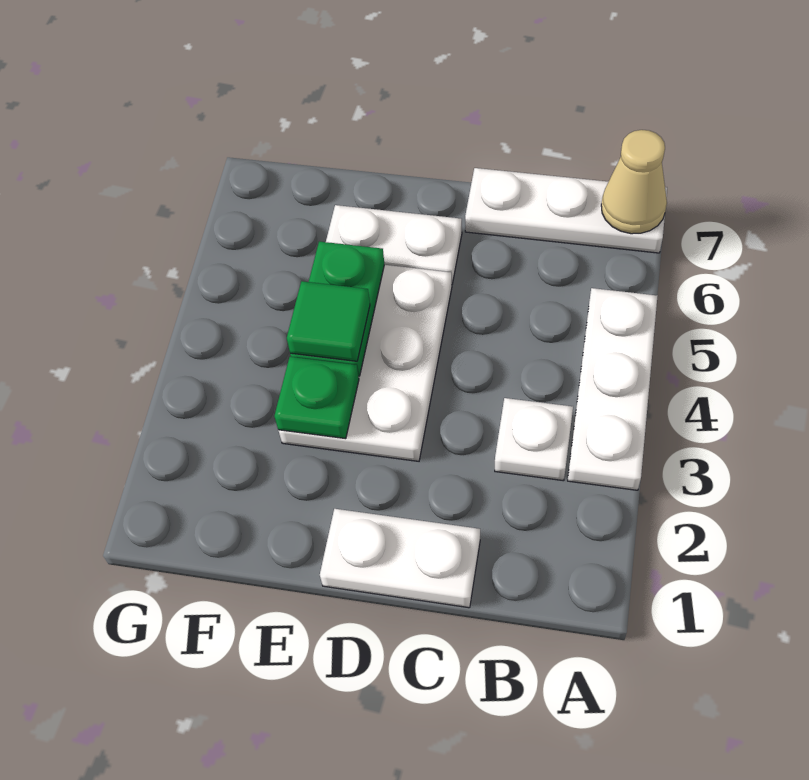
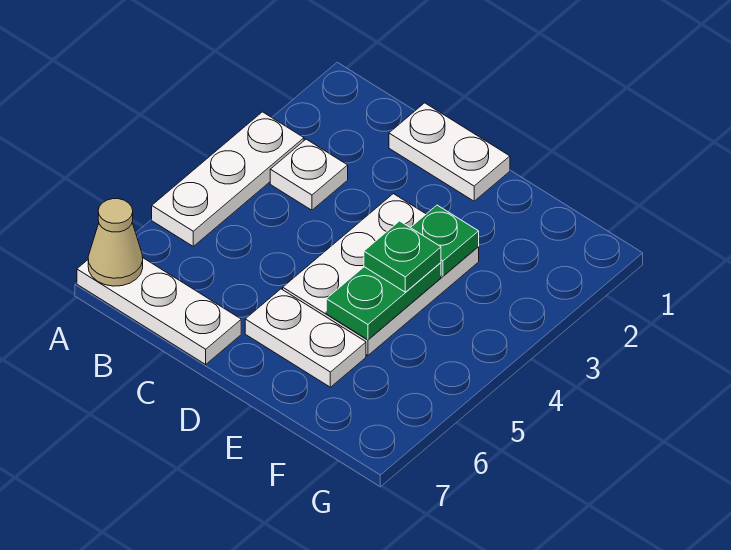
green tile E4 level 3 -> green plate E4 level 3

